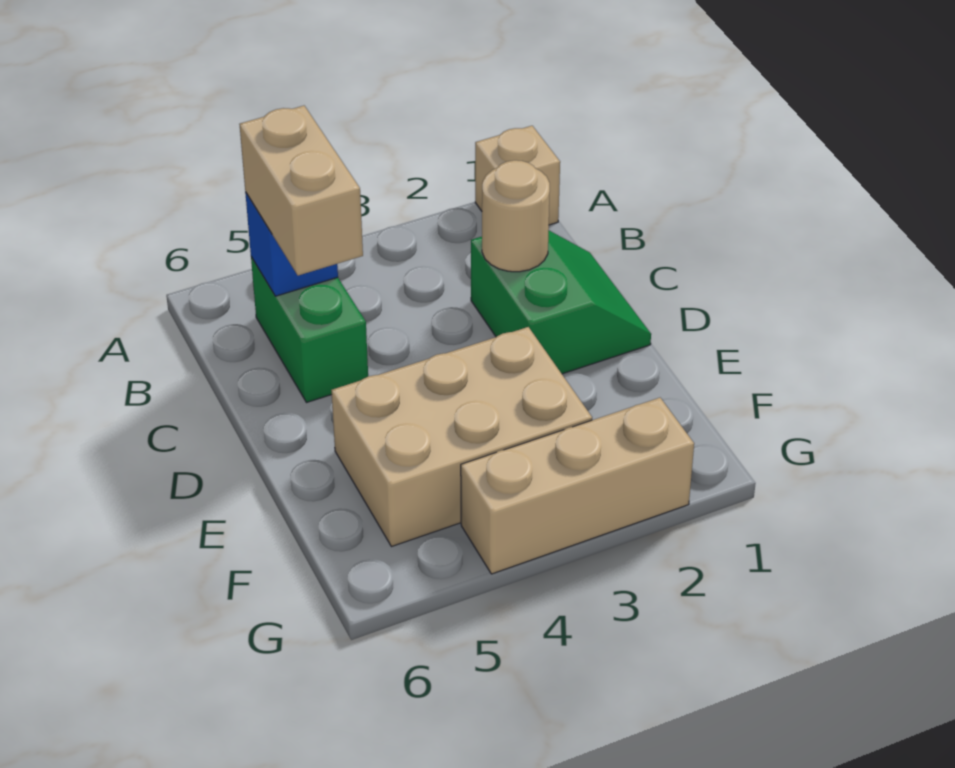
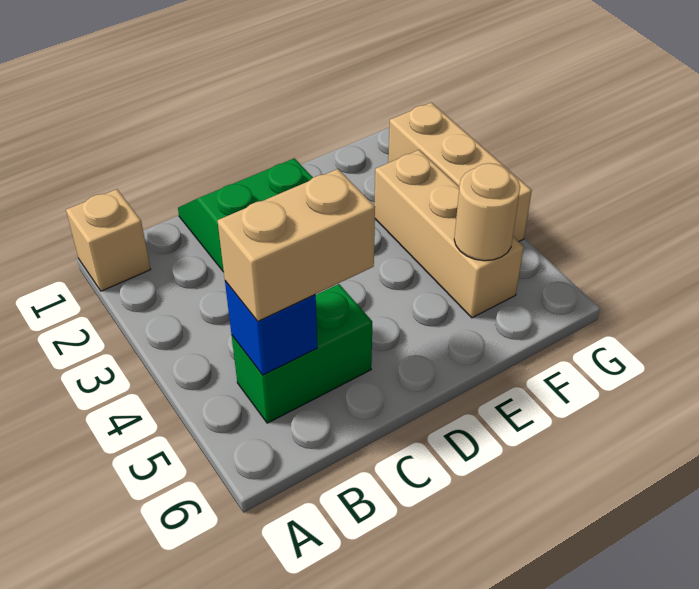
tan round brick C2 level 2 -> tan round brick F5 level 2
tan brick E3:F5 level 1 -> tan brick F3:F5 level 1

